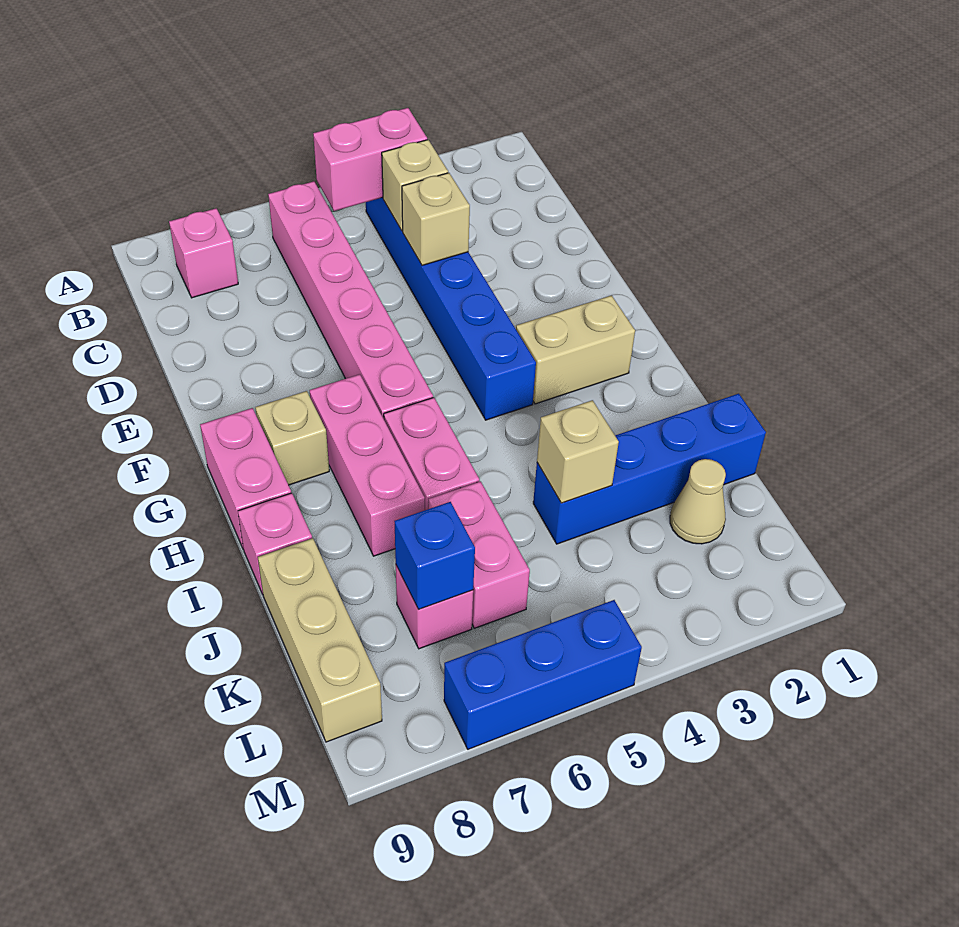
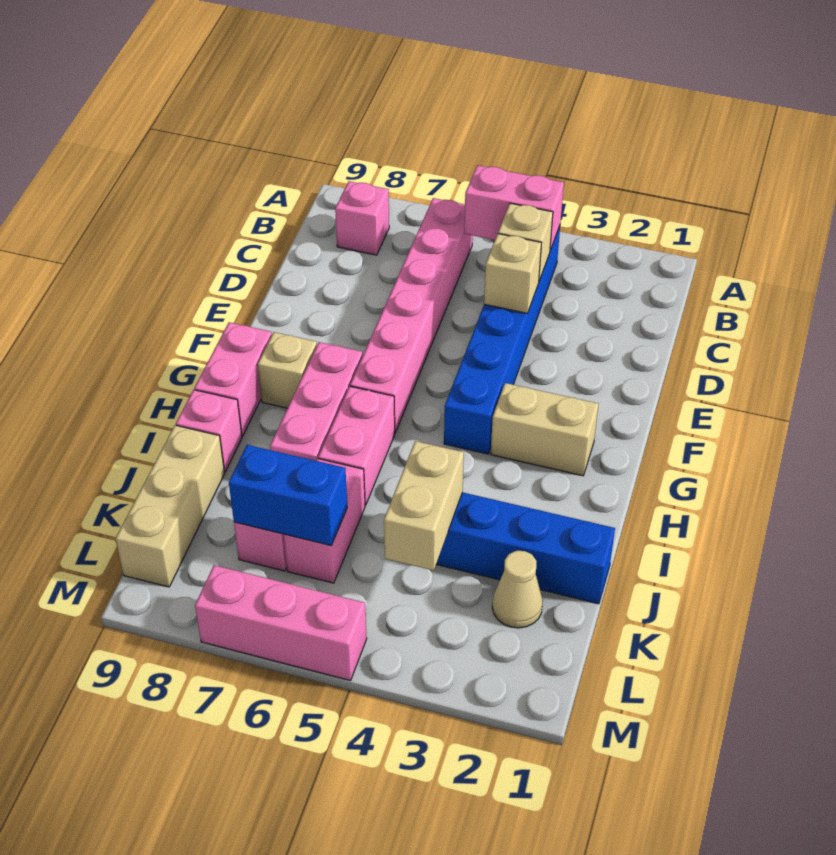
tan brick J4 level 2 -> tan brick J4:K4 level 2
blue brick K7 level 2 -> blue brick K6:K7 level 2
blue brick M5:M7 level 1 -> pink brick M5:M7 level 1

